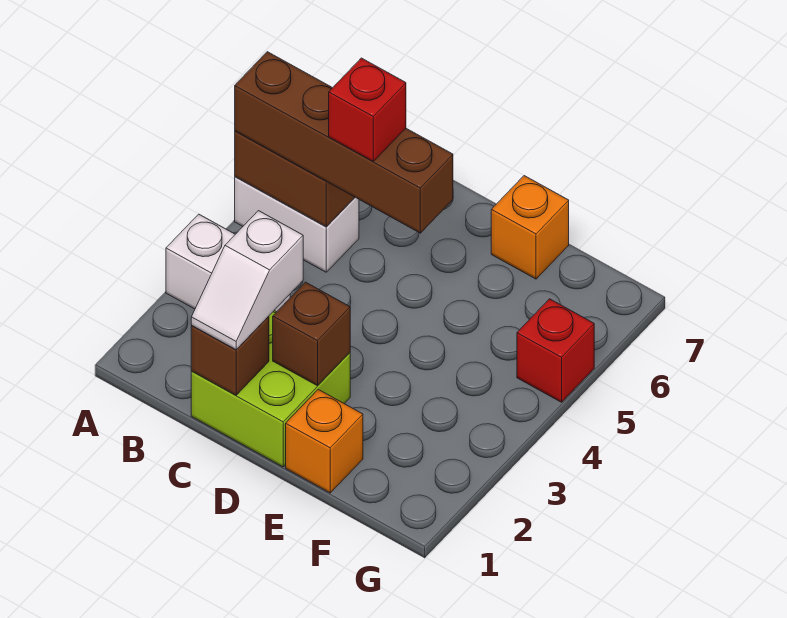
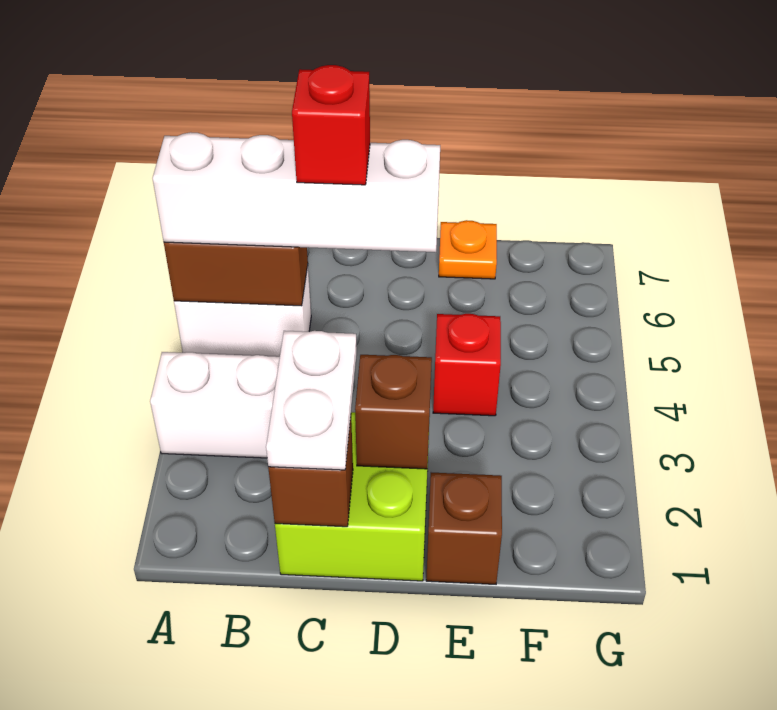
brown brick A5:D5 level 3 -> white brick A5:D5 level 3
white slope C1:C2 level 3 top 2 -> white plate C1:C2 level 3
orange brick E1 level 1 -> brown brick E1 level 1
orange brick E7 level 1 -> orange plate E7 level 1
red brick G5 level 1 -> red brick E4 level 1

